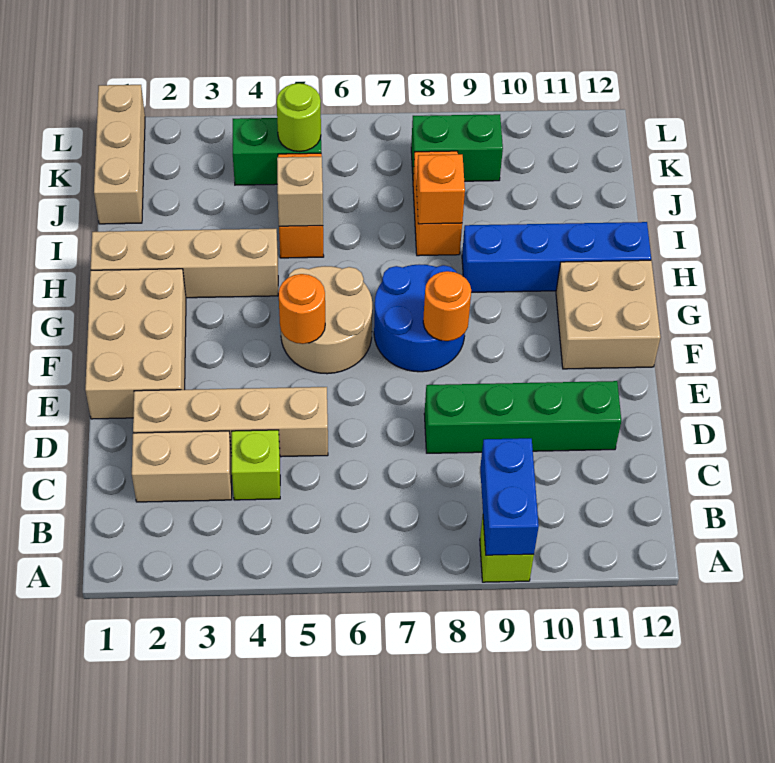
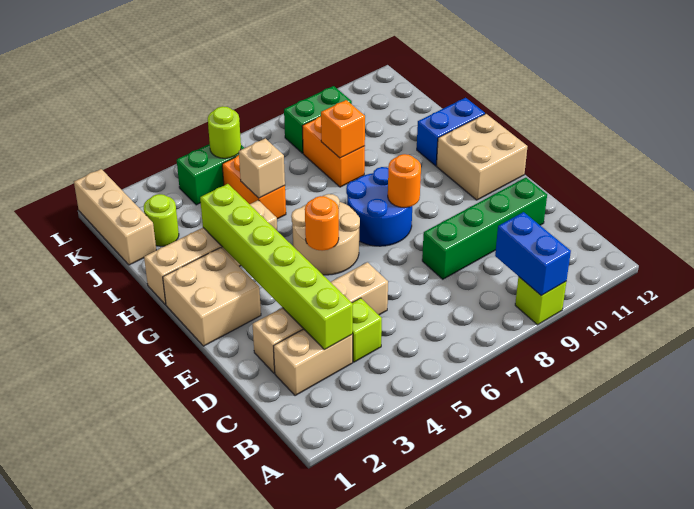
none -> lime brick C3:H3 level 2
tan brick E1:G2 level 1 -> tan brick F1:G2 level 1
blue brick H9:H12 level 1 -> blue brick H11:H12 level 1
none -> lime round brick J2 level 1

